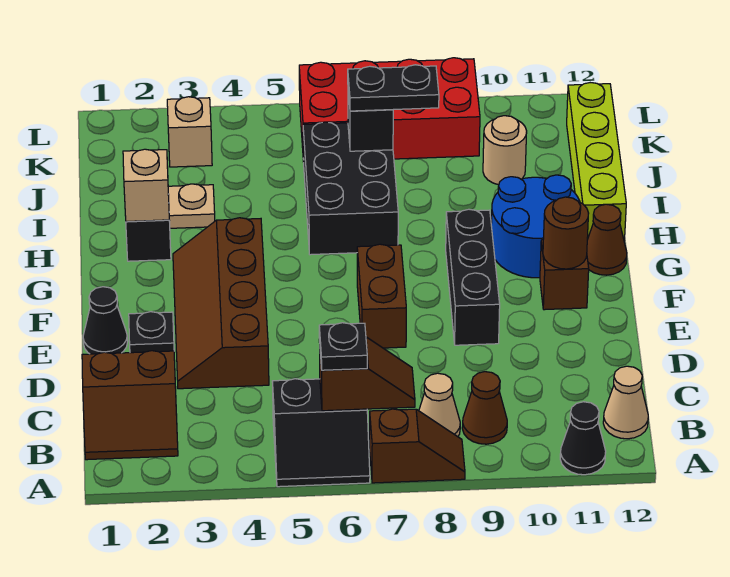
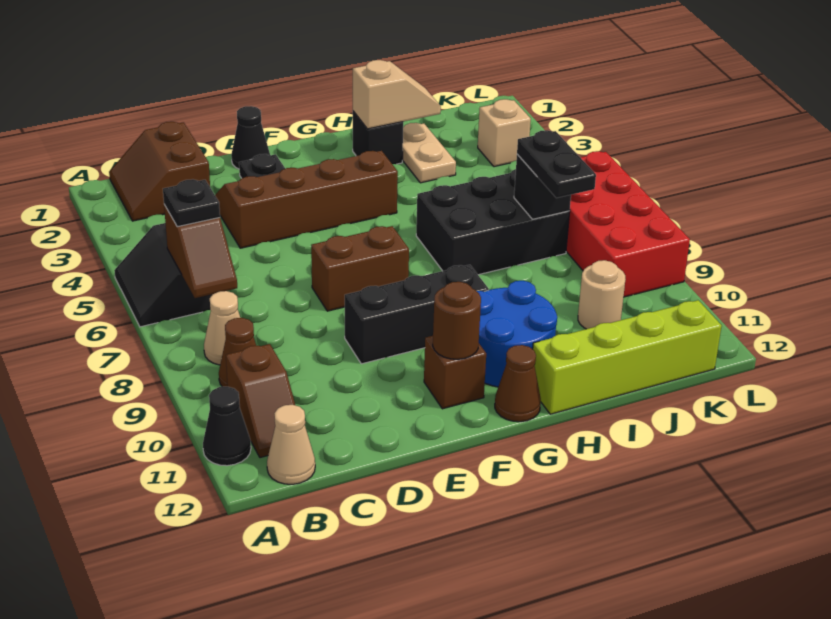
brown slope A7:A8 level 1 top 7 -> brown slope B10:B11 level 1 top 10

